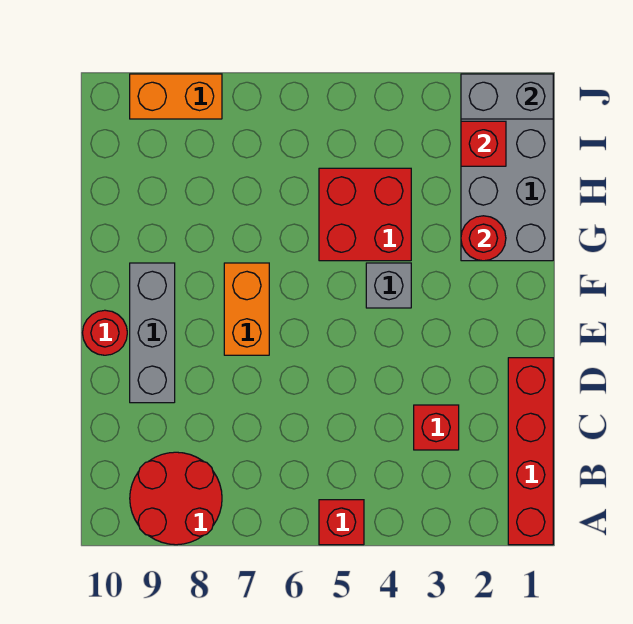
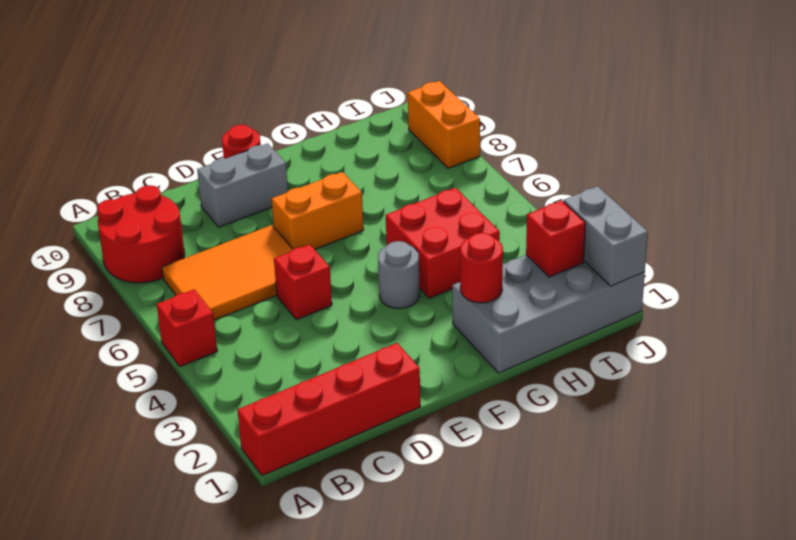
none -> orange tile B6:D7 level 1
red brick C3 level 1 -> red brick D5 level 1
grey brick D9:F9 level 1 -> grey brick D9:E9 level 1
grey brick F4 level 1 -> grey round brick F4 level 1

